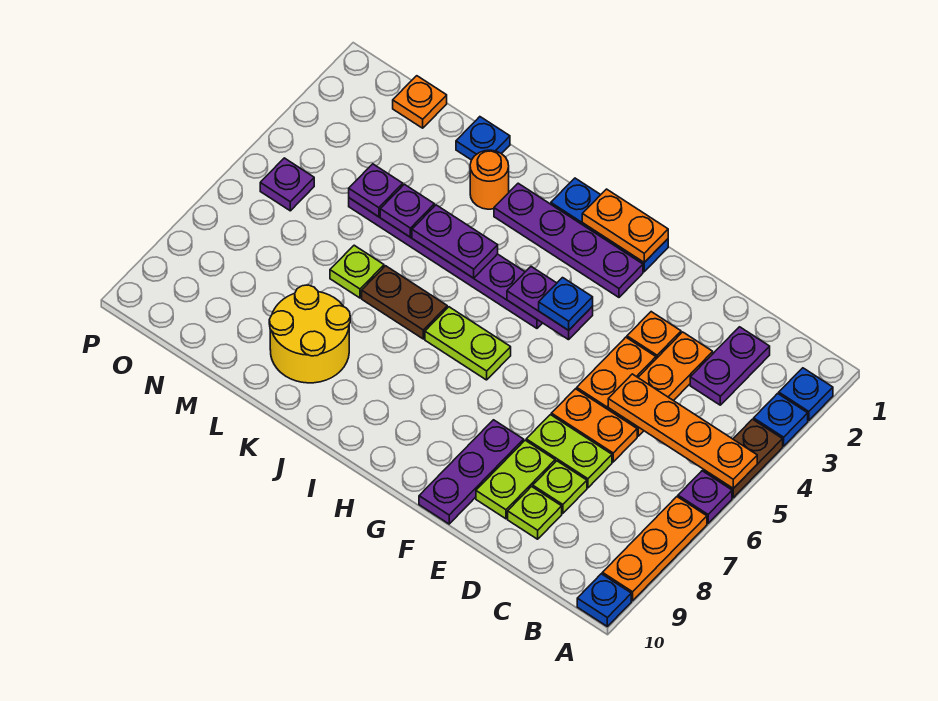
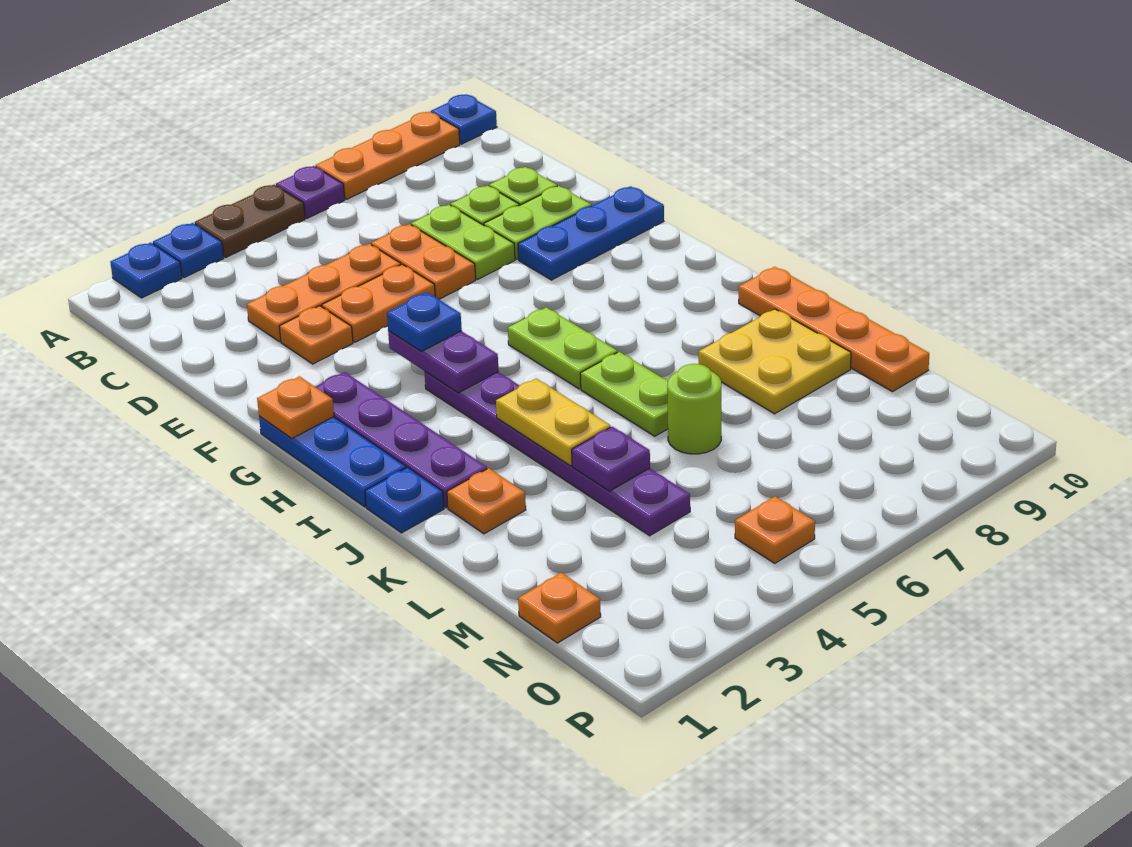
orange plate A5:D5 level 2 -> orange plate J10:M10 level 1
purple plate C2:C3 level 1 -> none
purple plate F8:F10 level 1 -> blue plate F8:F10 level 1
orange plate G1:H1 level 2 -> orange plate G1 level 2
purple plate J4:K4 level 2 -> yellow plate J4:K4 level 2
brown plate J6:K6 level 1 -> lime plate J6:K6 level 1
orange round brick K2 level 1 -> orange plate K2 level 1
yellow round brick K8:L9 level 1 -> yellow plate K8:L9 level 1
blue plate L1 level 1 -> blue plate J1 level 1
lime plate L6 level 1 -> lime round brick L6 level 1
purple plate M4 level 2 -> none
purple plate O5 level 1 -> orange plate O5 level 1

